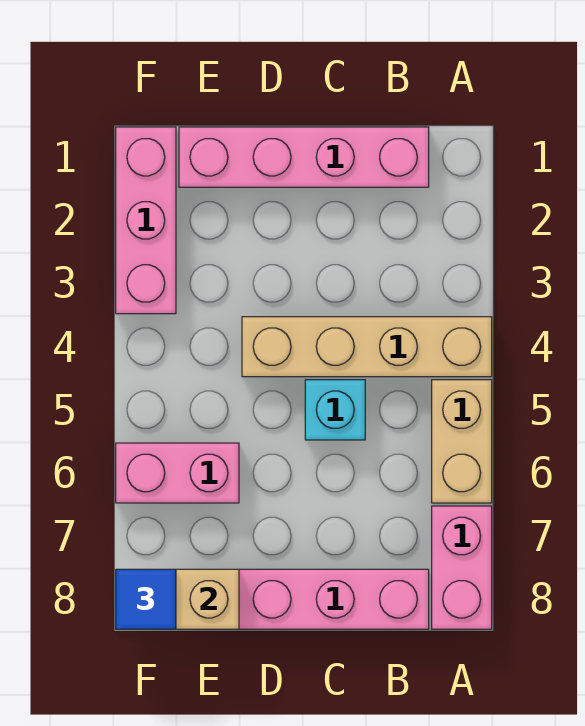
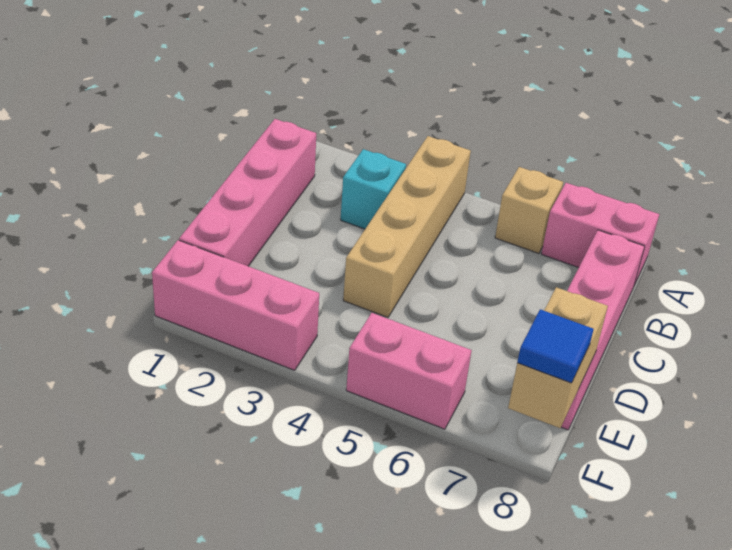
tan brick A5:A6 level 1 -> tan brick A6 level 1
cyan brick C5 level 1 -> cyan brick B3 level 1
pink brick E6:F6 level 1 -> pink brick F5:F6 level 1

